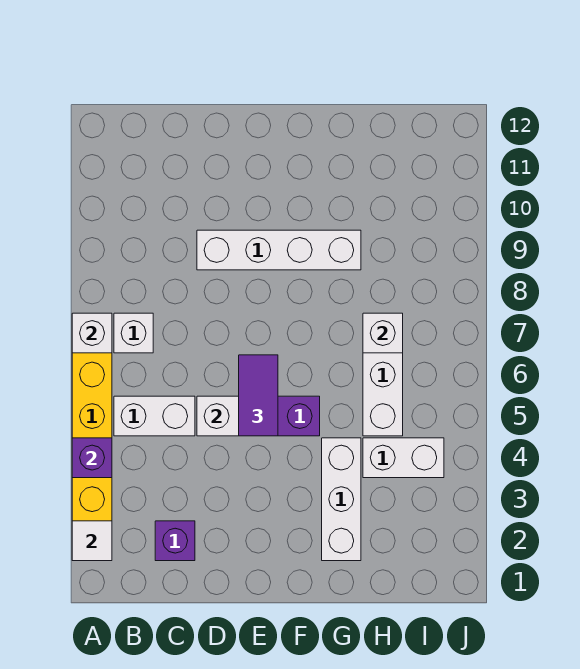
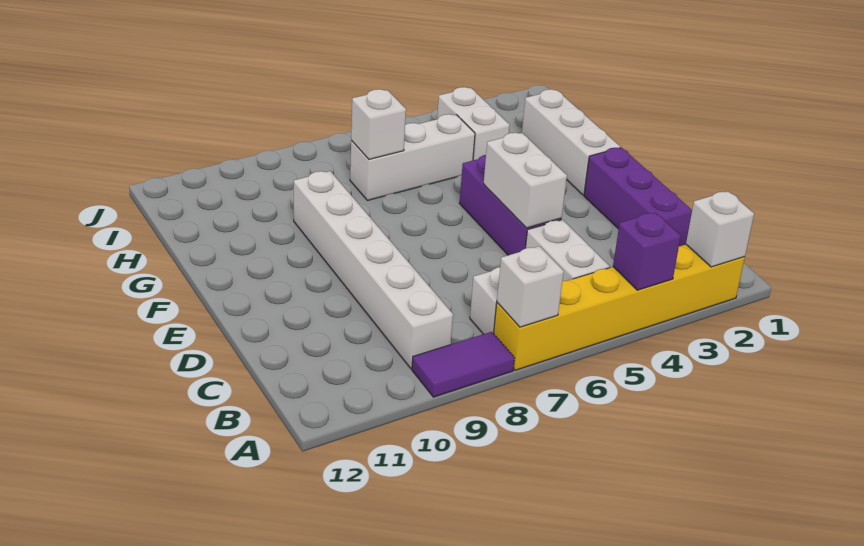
white tile A2 level 2 -> white brick A2 level 2
purple brick C2 level 1 -> purple brick C2:E2 level 1
white brick D9:G9 level 1 -> white brick B9:G9 level 1
purple tile E5:E6 level 3 -> purple tile A8:A9 level 1
white brick G2:G4 level 1 -> white brick F2:H2 level 1

